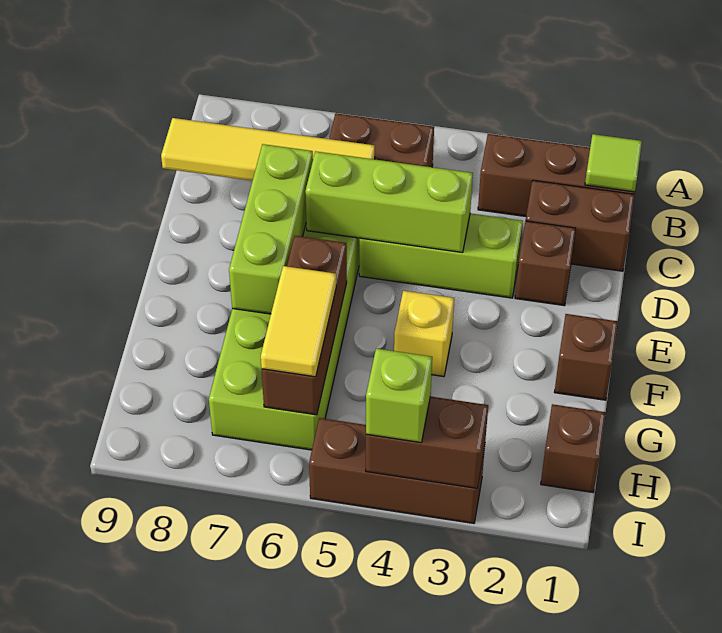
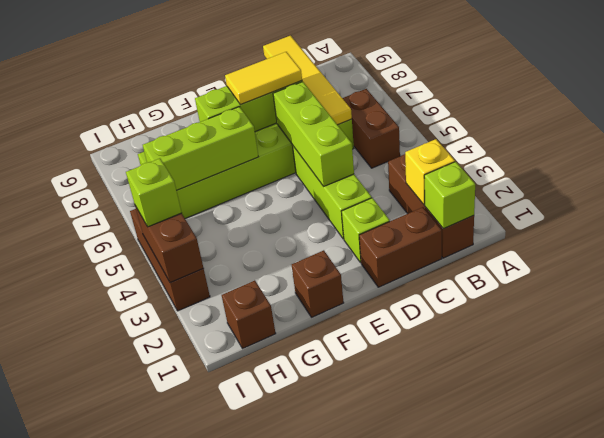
lime tile B1 level 2 -> lime brick B1 level 2
brown brick C1:C2 level 1 -> brown brick C1:D1 level 1
brown brick D2 level 1 -> lime brick D2 level 1
yellow brick F4 level 1 -> yellow brick B2 level 2
brown brick F6:H6 level 2 -> lime brick F6:H6 level 2
yellow tile G6:H6 level 3 -> yellow tile D7:E7 level 3

